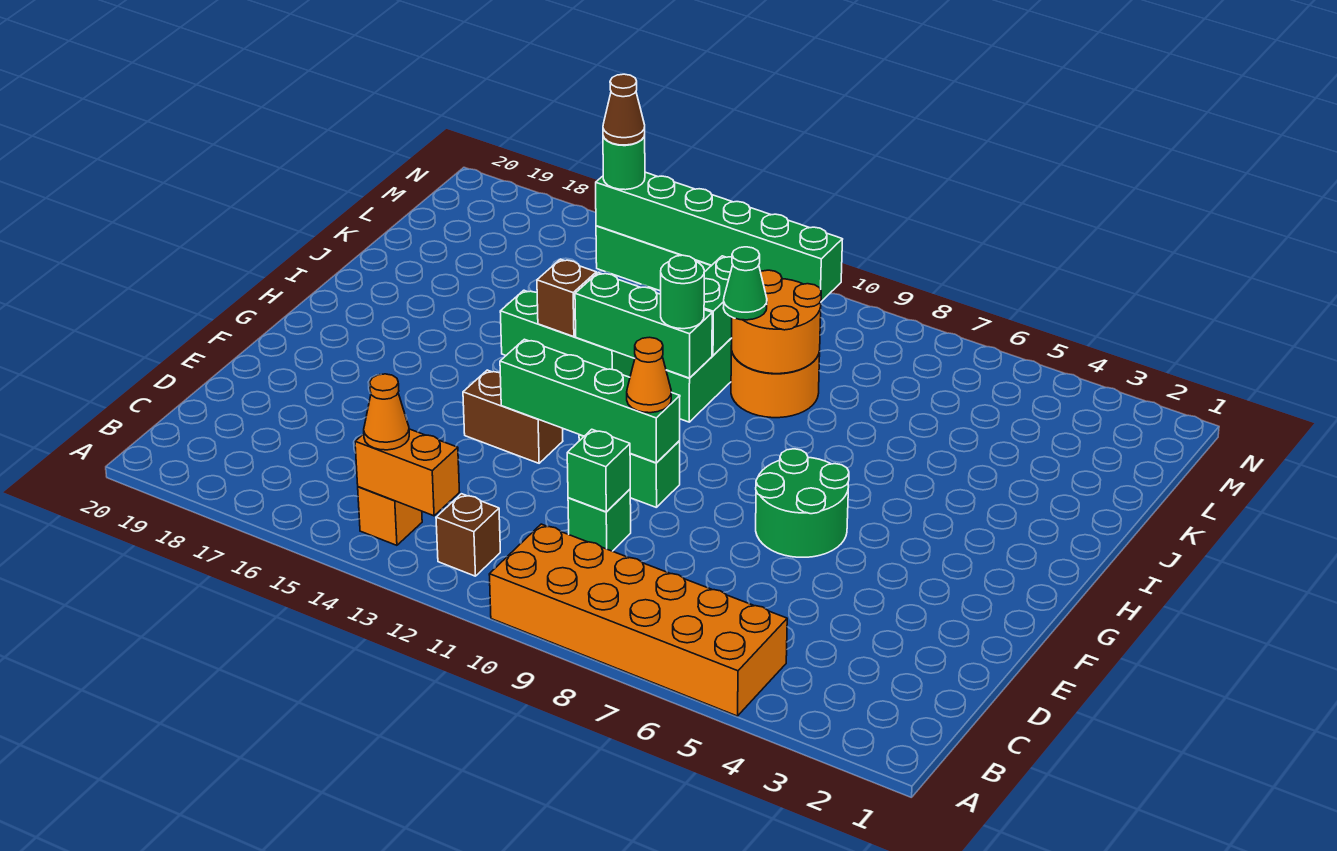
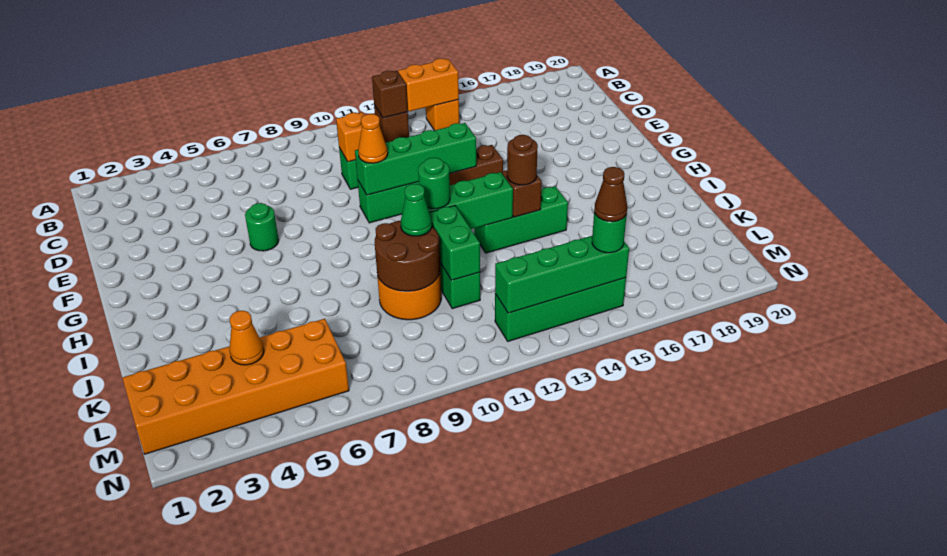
orange brick A5:B10 level 1 -> orange brick L1:M6 level 1
none -> brown brick B12 level 2
orange cone B14 level 3 -> orange cone L4 level 2
green brick D10 level 2 -> orange brick D10 level 2
green round brick F6:G7 level 1 -> green round brick F6 level 1
none -> brown round brick I14 level 3
orange round brick J9:K10 level 2 -> brown round brick J9:K10 level 2
green brick M10:M15 level 2 -> green brick M12:M15 level 2

